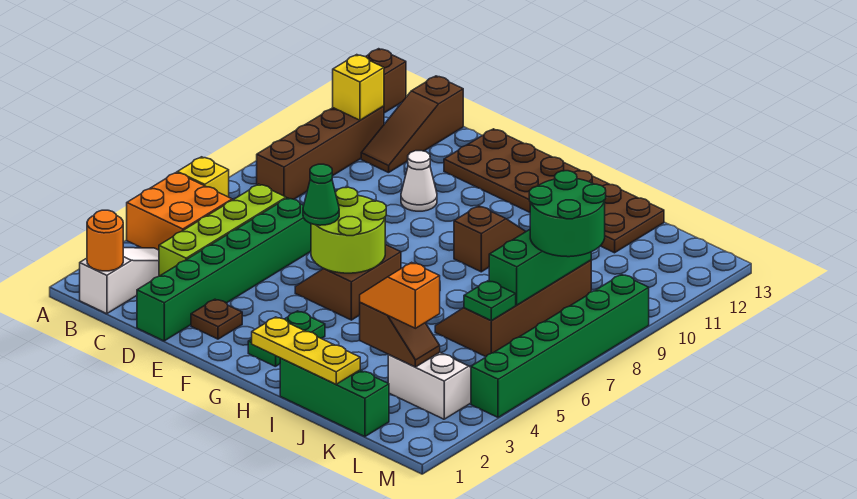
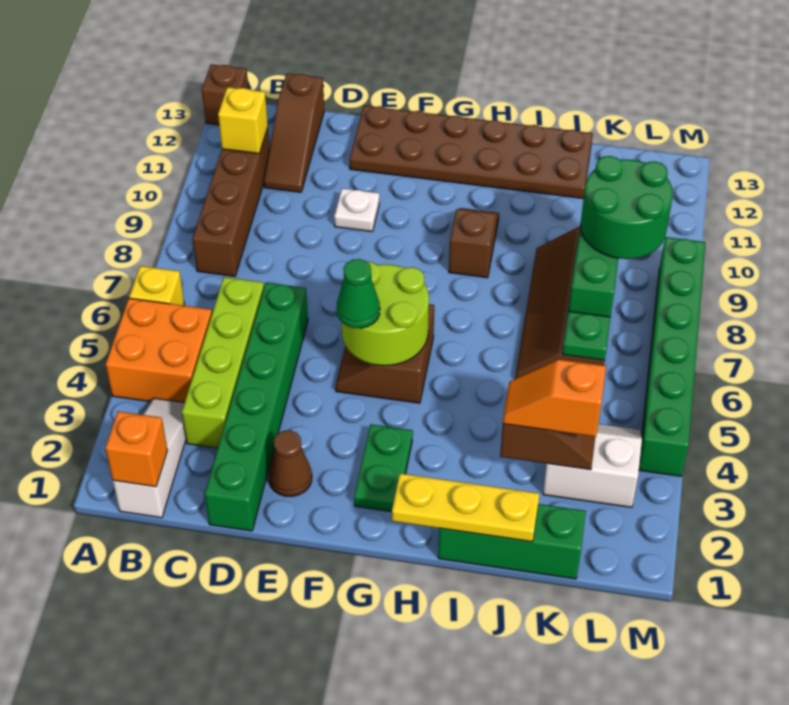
orange round brick B1 level 2 -> orange brick B1 level 2
brown plate E2 level 1 -> brown cone E2 level 1
white cone E10 level 1 -> white plate E10 level 1

